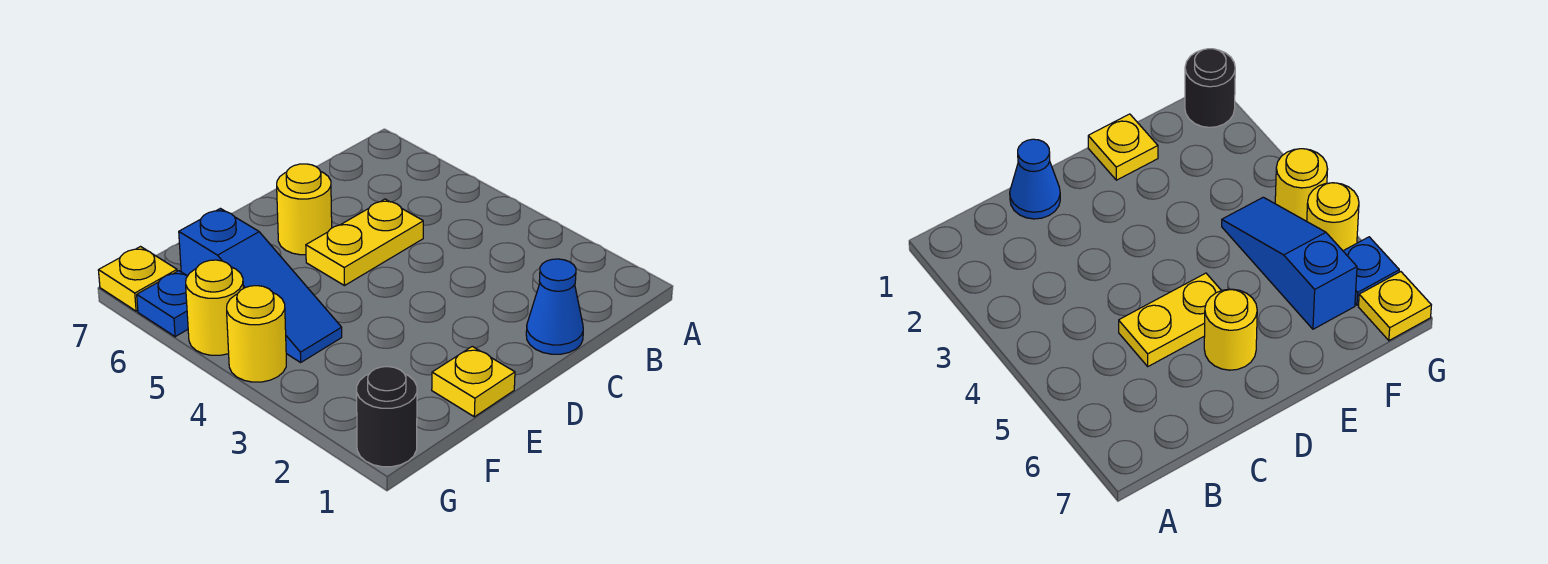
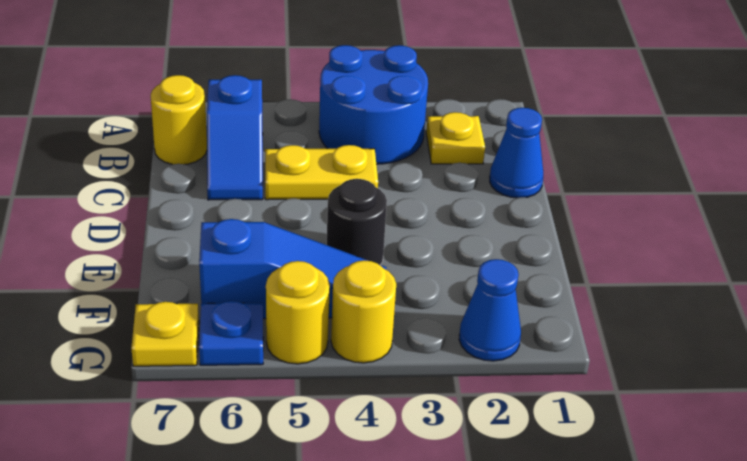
none -> blue round brick A3:B4 level 1
none -> blue slope B6:C6 level 1 top B
yellow plate C5:D5 level 1 -> yellow plate C4:C5 level 1
yellow round brick D6 level 1 -> yellow round brick B7 level 1
yellow plate E1 level 1 -> yellow plate B2 level 1
black round brick G1 level 1 -> black round brick E4 level 1
none -> blue cone G2 level 1

